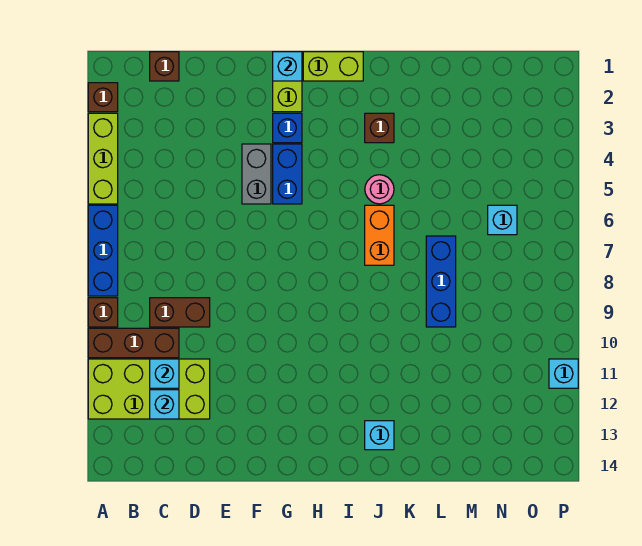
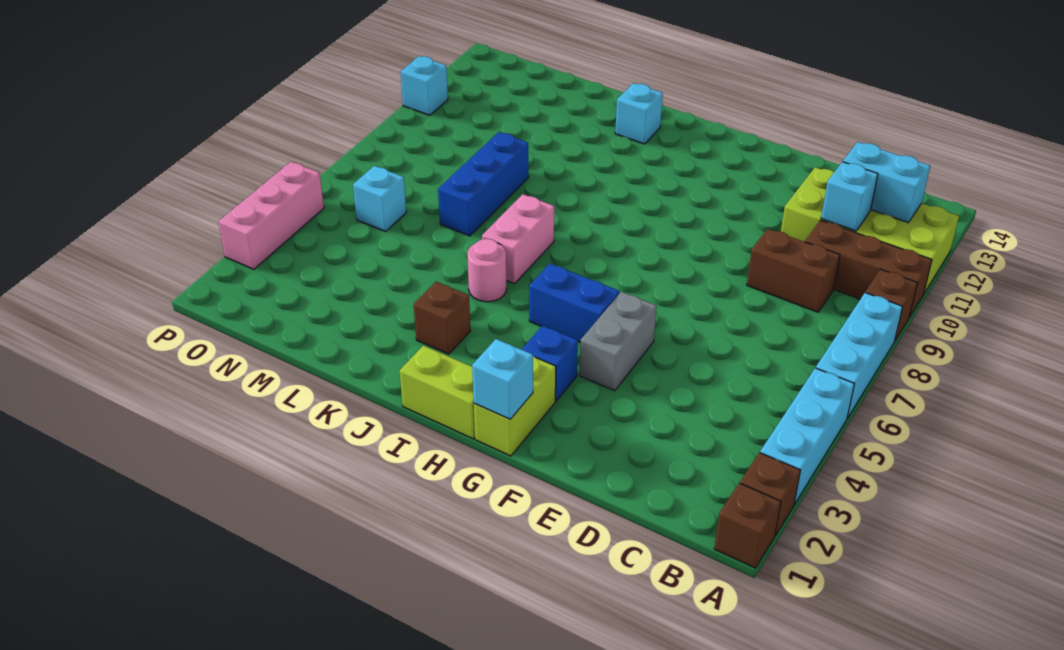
lime brick A3:A5 level 1 -> cyan brick A3:A5 level 1
blue brick A6:A8 level 1 -> cyan brick A6:A8 level 1
brown brick C1 level 1 -> brown brick A1 level 1
cyan brick C12 level 2 -> cyan brick B12:C12 level 2
blue brick G4:G5 level 1 -> blue brick G5:H5 level 1
orange brick J6:J7 level 1 -> pink brick J6:J7 level 1
none -> pink brick P3:P5 level 1

